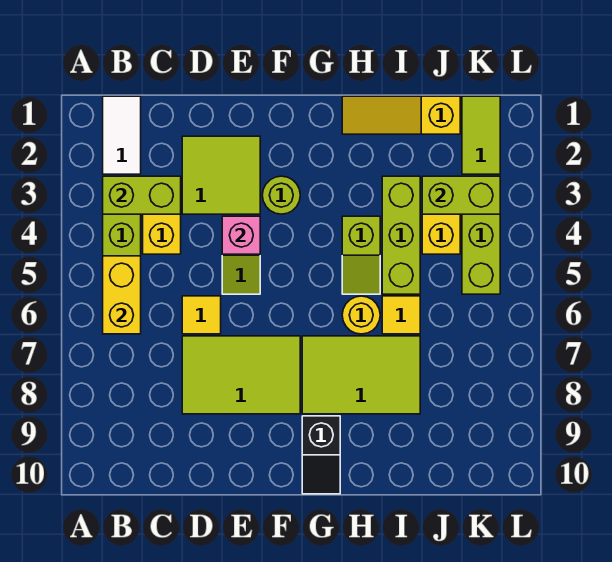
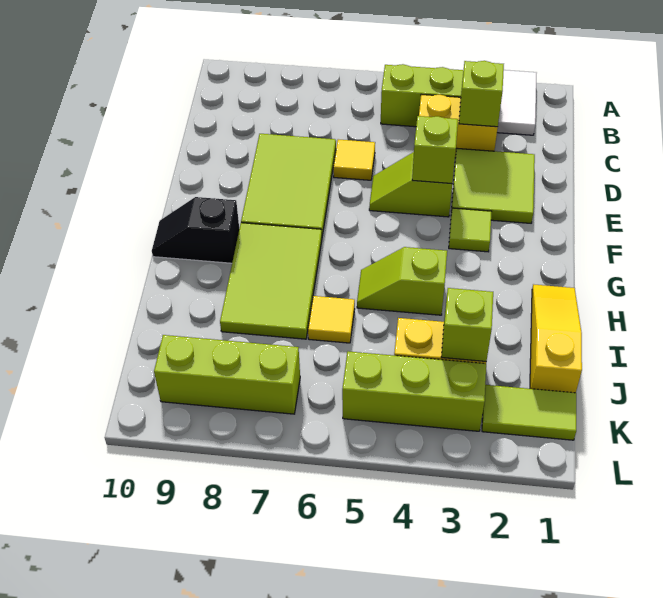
white tile B1:B2 level 1 -> white tile A2:B2 level 1
lime brick B3:C3 level 2 -> lime brick C3 level 2
yellow brick B5:B6 level 2 -> none
pink brick E4 level 2 -> lime brick E4 level 2
lime round brick F3 level 1 -> lime tile F3 level 1
yellow round brick H6 level 1 -> none
lime brick I3:I5 level 1 -> lime brick K7:K9 level 1
lime brick J3:K3 level 2 -> lime brick J3 level 2

